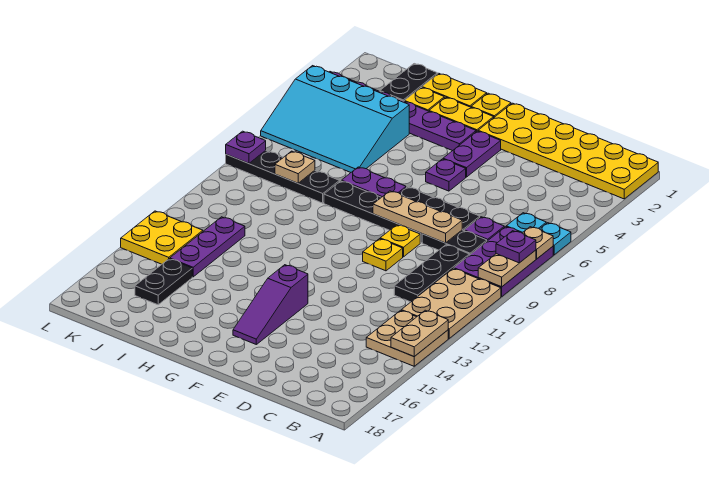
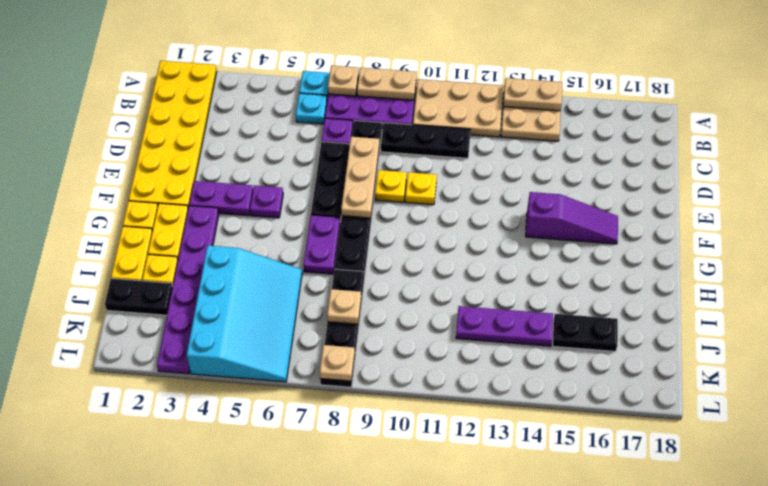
purple plate A8 level 3 -> none
yellow plate K13:L14 level 1 -> none
purple plate L8 level 2 -> tan plate L8 level 2

